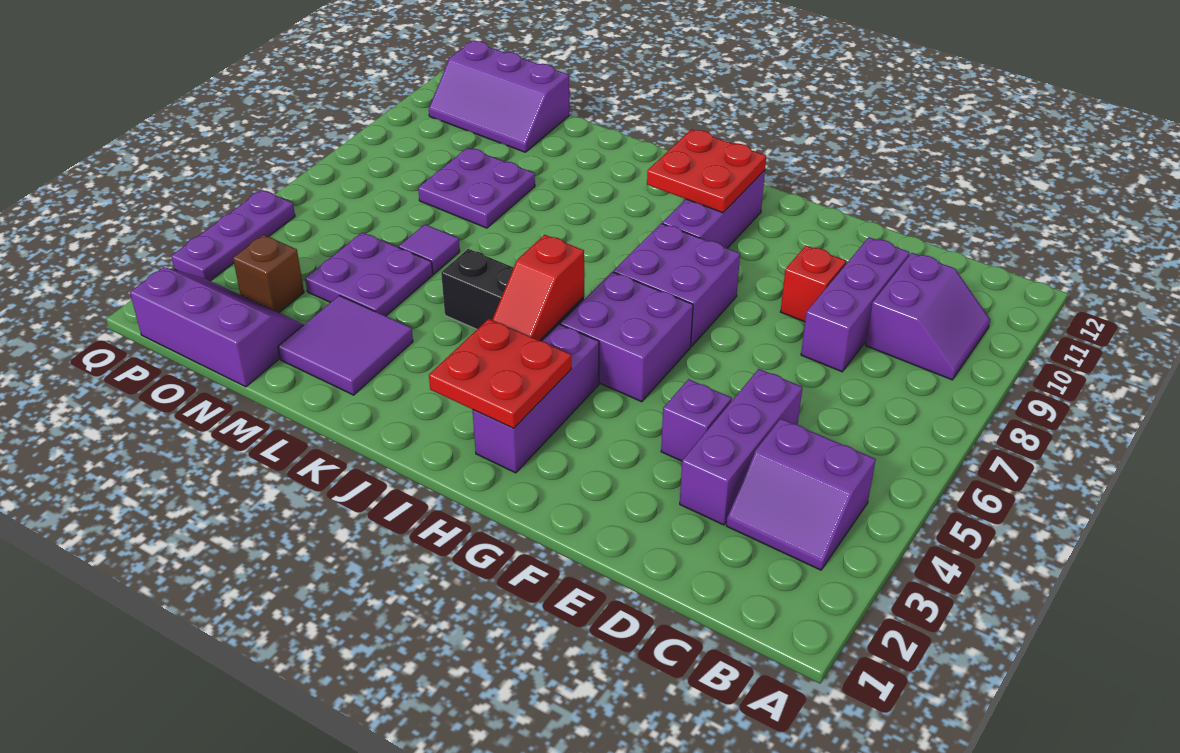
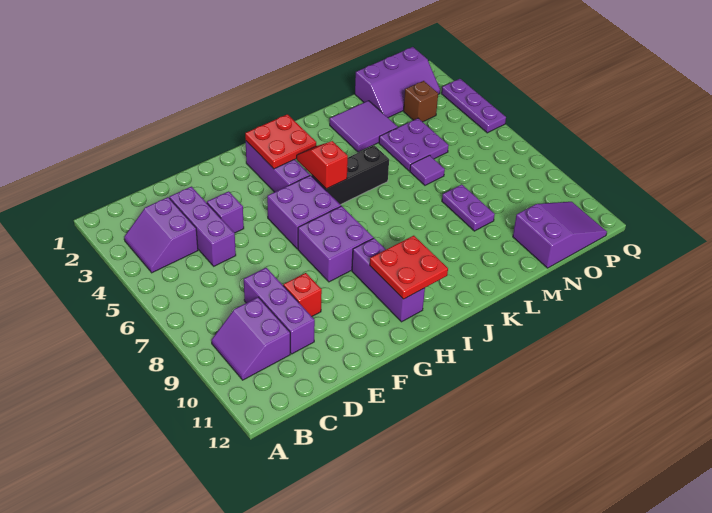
purple slope B3:C4 level 1 top 4 -> purple slope B3:C4 level 1 top C
purple plate M8:N9 level 1 -> purple plate M8:M9 level 1
purple slope N11:P12 level 1 top 12 -> purple slope N11:P12 level 1 top N

